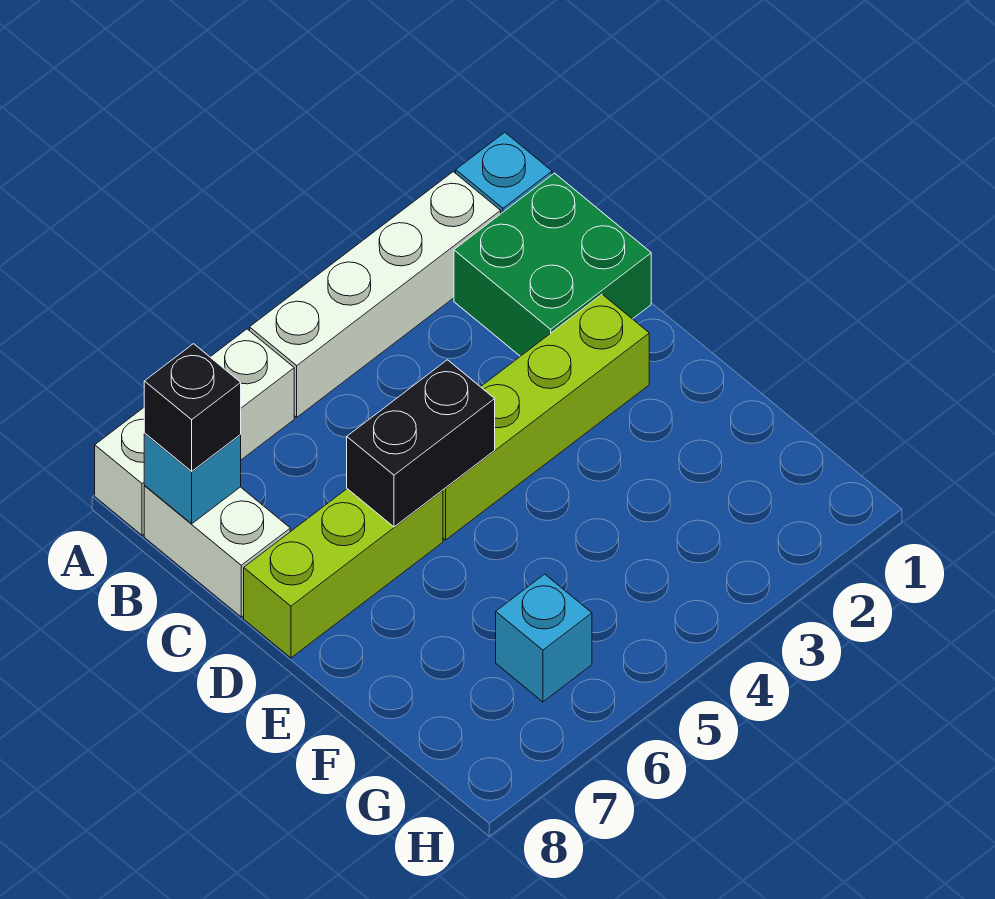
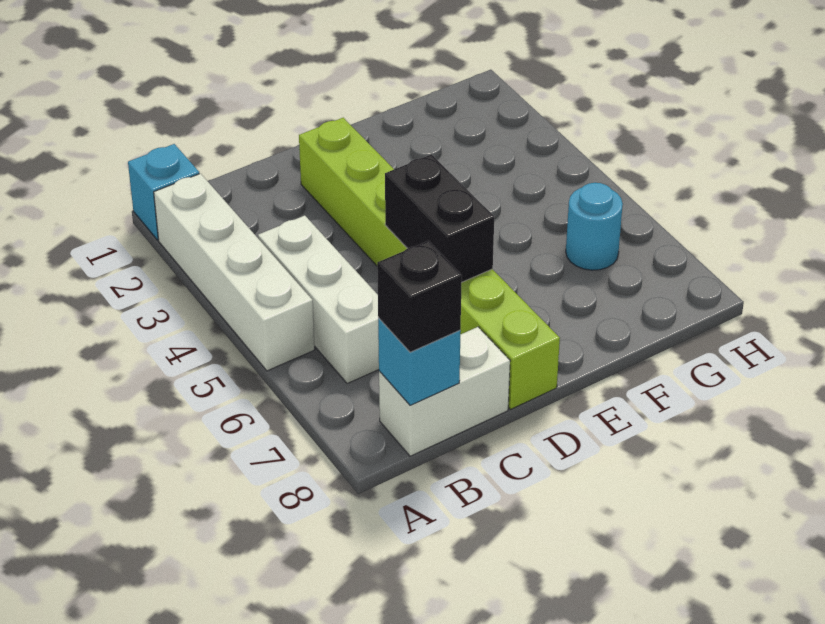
white brick A6:A8 level 1 -> white brick B4:B6 level 1
green brick B1:C2 level 1 -> none
cyan brick G6 level 1 -> cyan round brick G6 level 1

